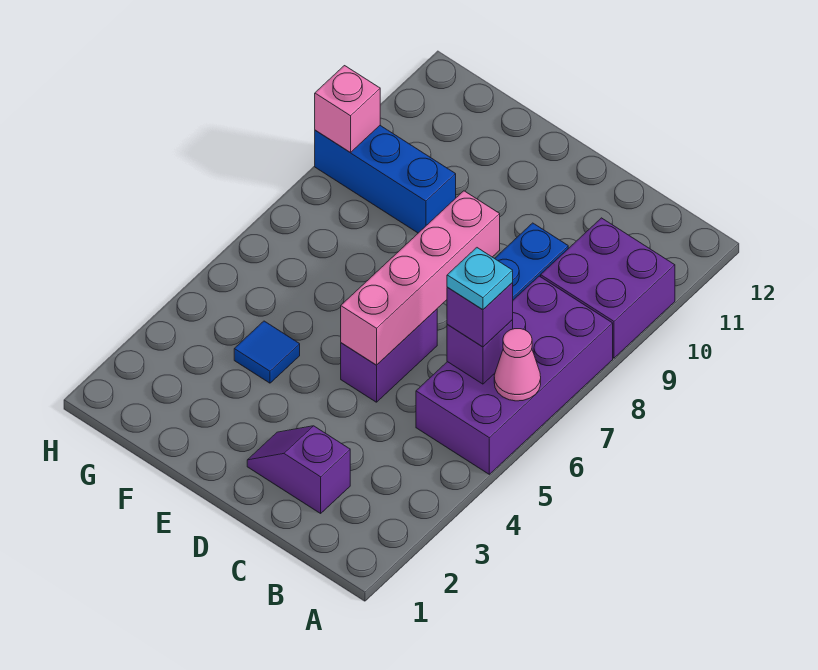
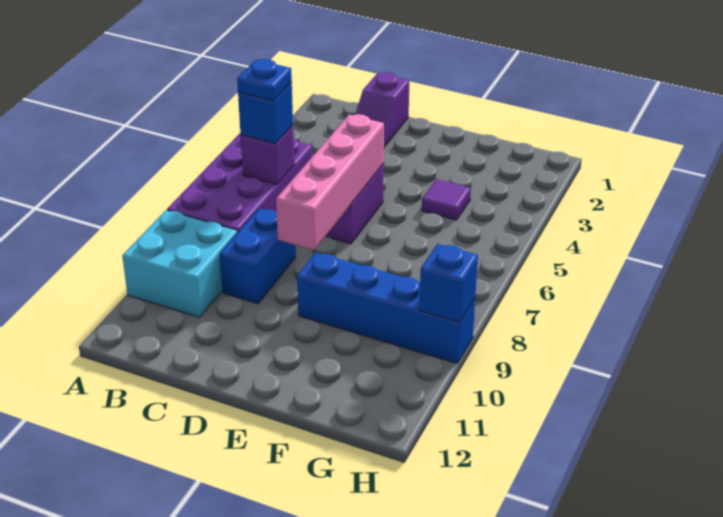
pink cone A6 level 2 -> none
purple brick A9:B10 level 1 -> cyan brick A9:B10 level 1
purple brick B6 level 3 -> blue brick B6 level 3
cyan plate B6 level 4 -> blue plate B6 level 4
purple slope C2:D2 level 1 top C -> purple slope C1:C2 level 1 top 1
blue tile F4 level 1 -> purple tile F4 level 1
blue brick F9:H9 level 1 -> blue brick E9:H9 level 1
pink brick H9 level 2 -> blue brick H9 level 2

